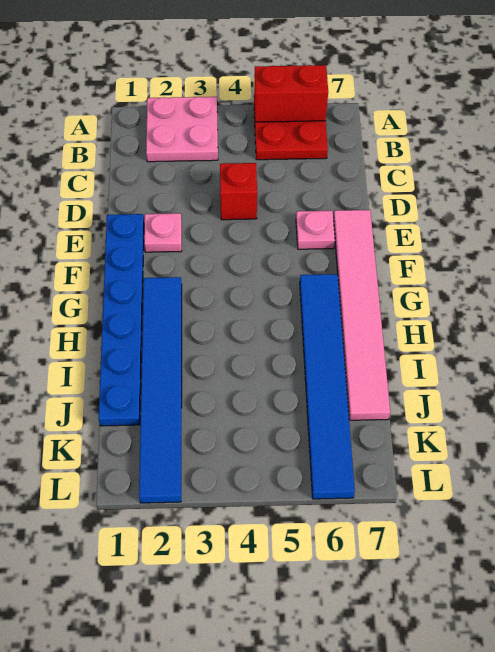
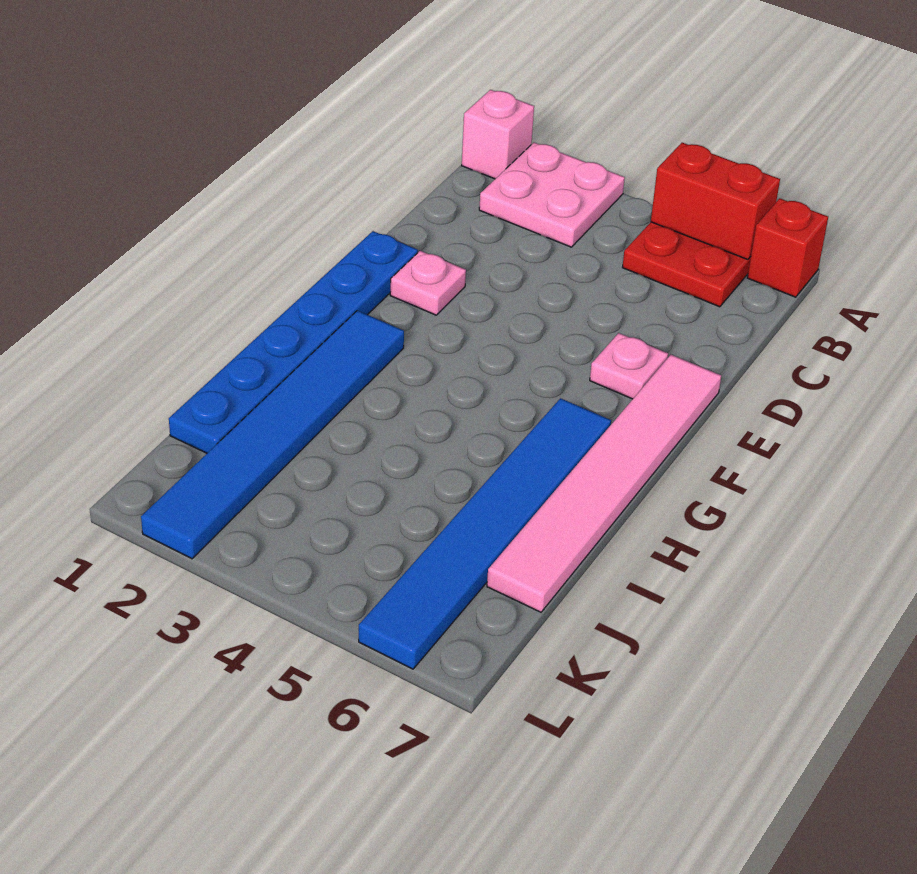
none -> pink brick A1 level 1
red brick D4 level 1 -> red brick A7 level 1

